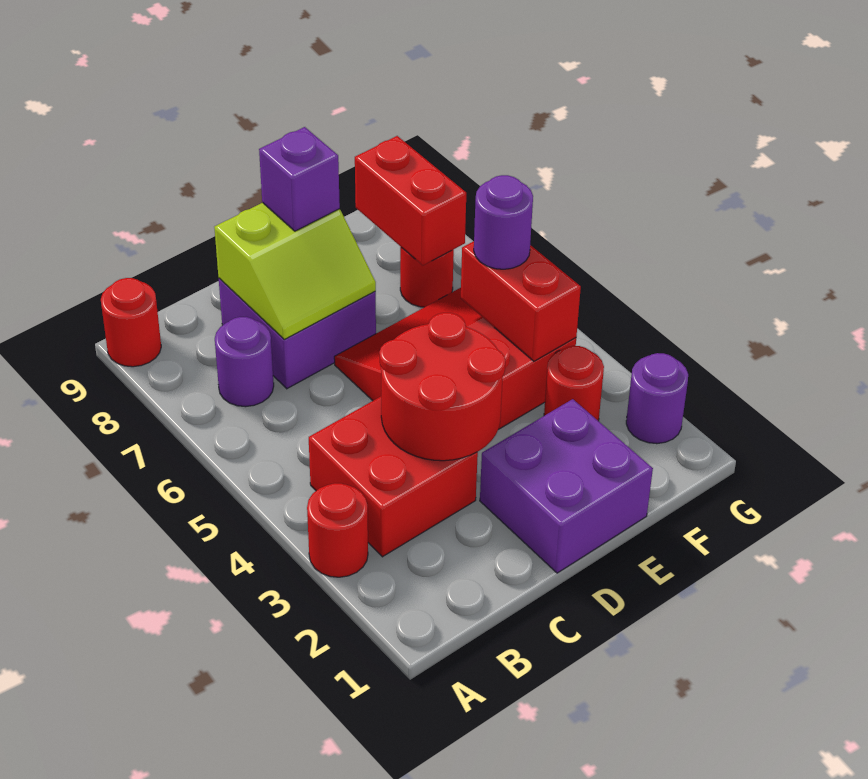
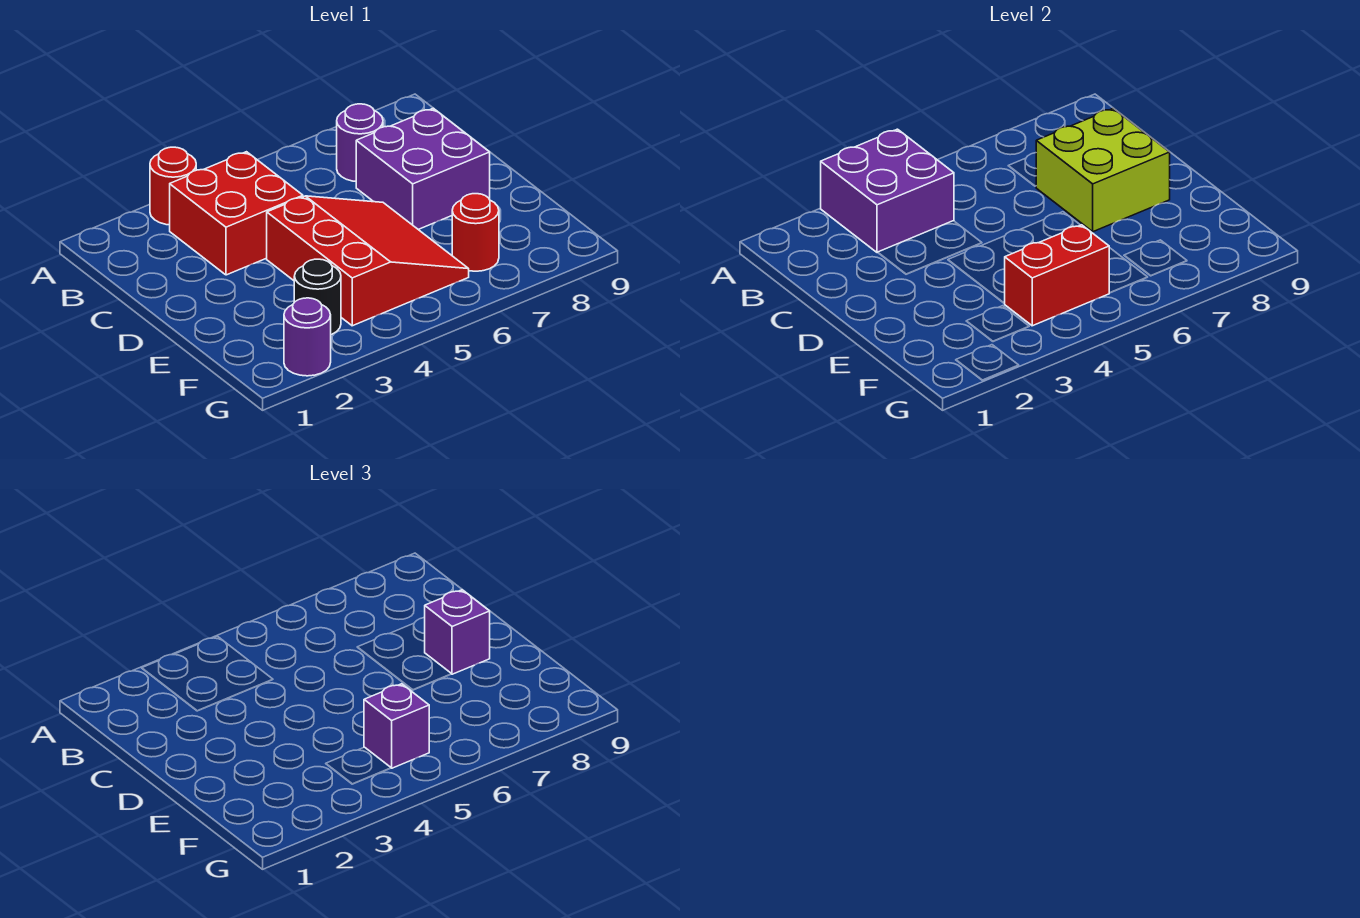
red round brick A9 level 1 -> none
red round brick C3:D4 level 2 -> none
lime slope C7:D8 level 2 top 8 -> lime brick C7:D8 level 2
purple brick D1:E2 level 1 -> purple brick A3:B4 level 2
red round brick F3 level 1 -> black round brick F3 level 1
purple round brick F5 level 3 -> purple brick F5 level 3
red brick F7:F8 level 2 -> none

